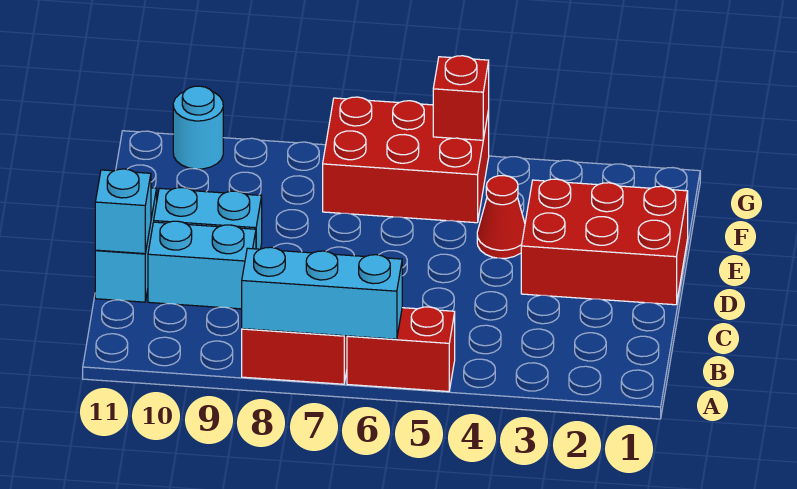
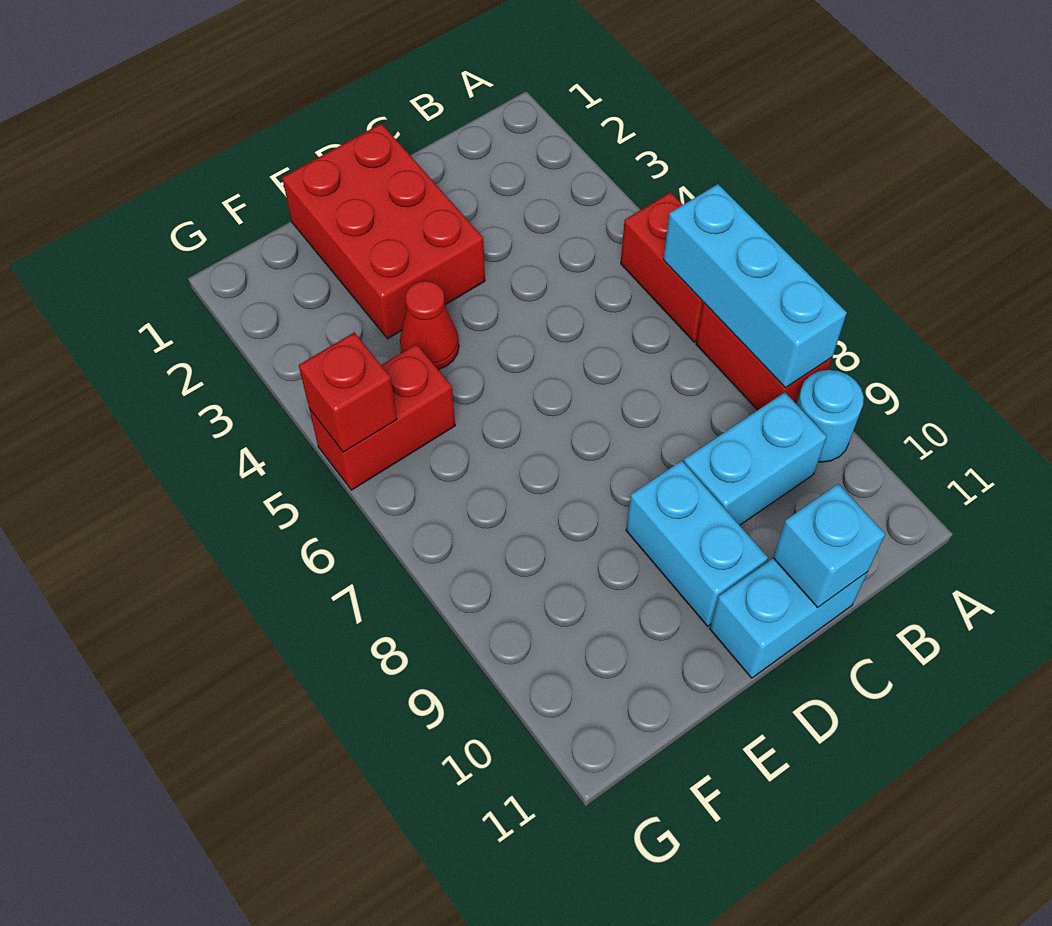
cyan brick C9:C10 level 1 -> cyan brick B9:C9 level 1
red brick F5:G7 level 1 -> red brick F5:G5 level 1
cyan round brick G10 level 1 -> cyan round brick A9 level 1

